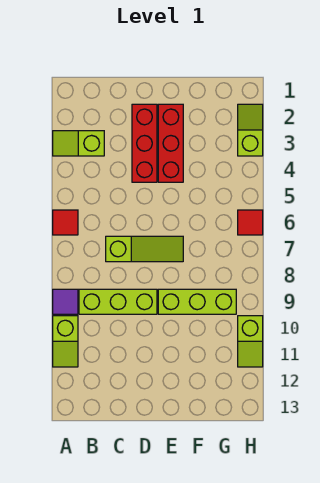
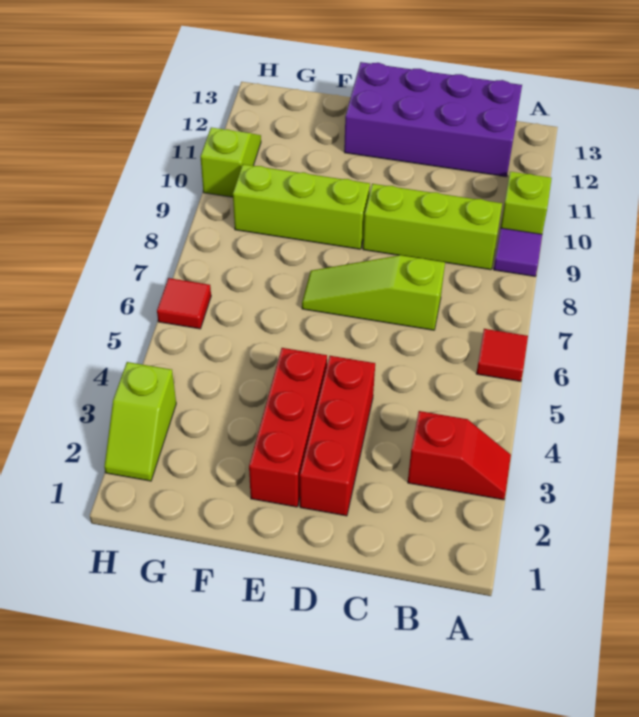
lime slope A3:B3 level 1 top B -> red slope A3:B3 level 1 top B
none -> purple brick B12:E13 level 1

